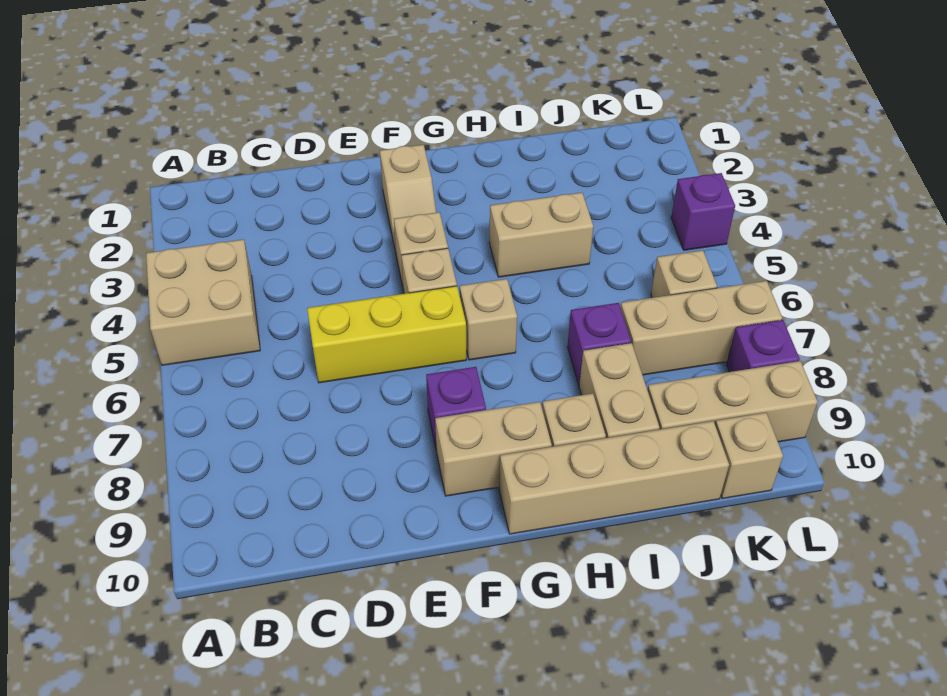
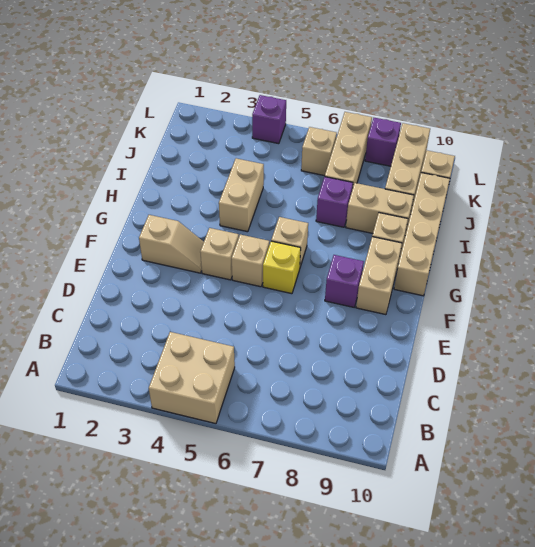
yellow brick D6:F6 level 1 -> yellow brick F6 level 1

